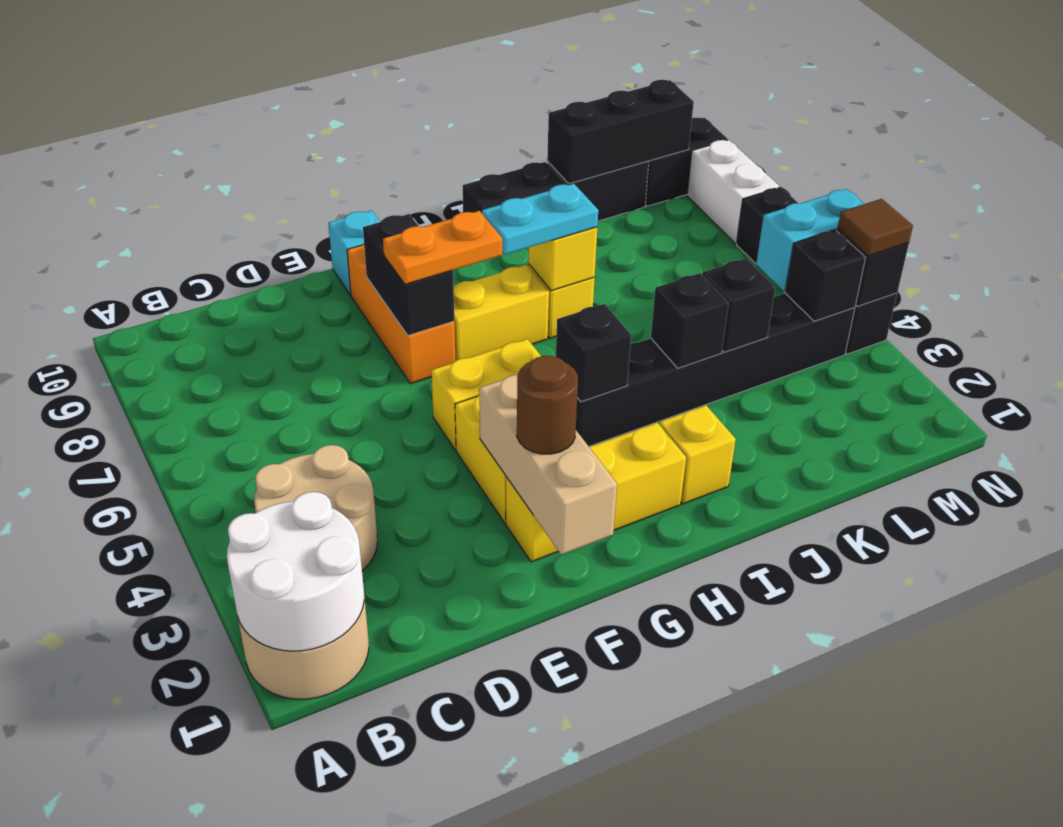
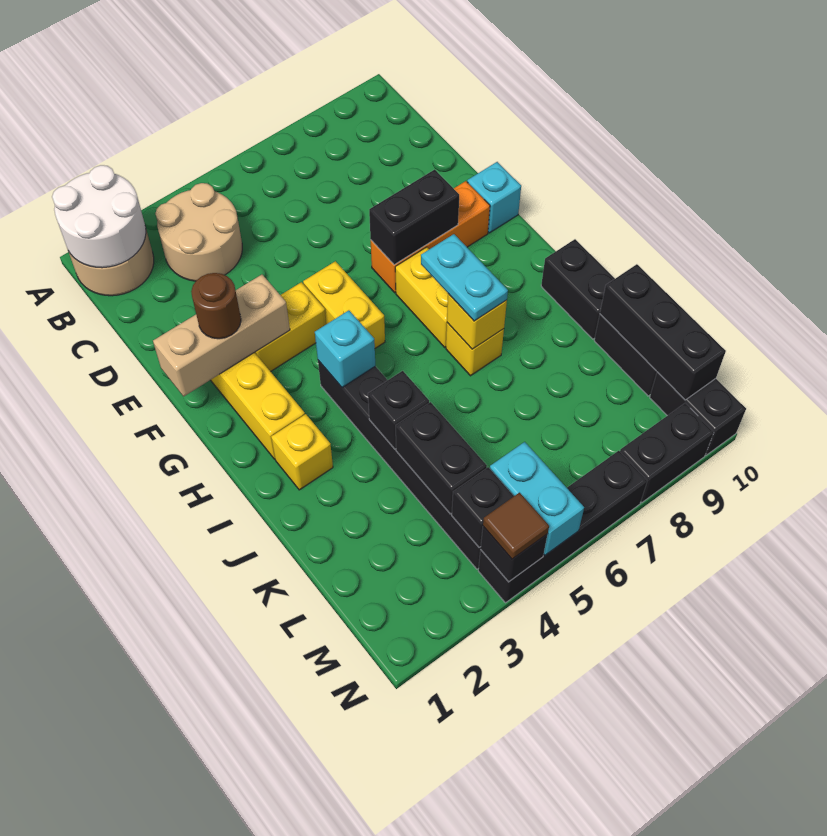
orange plate F7:G7 level 3 -> none
black brick H4 level 2 -> cyan brick H4 level 2
black brick K4 level 2 -> black brick K4:L4 level 2
white brick N8:N9 level 1 -> black brick N8:N9 level 1

